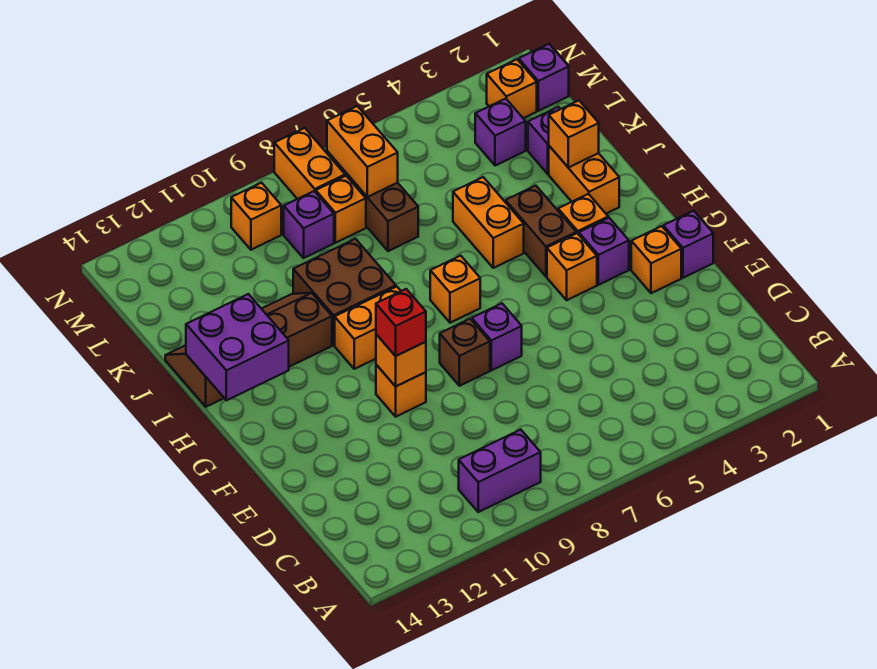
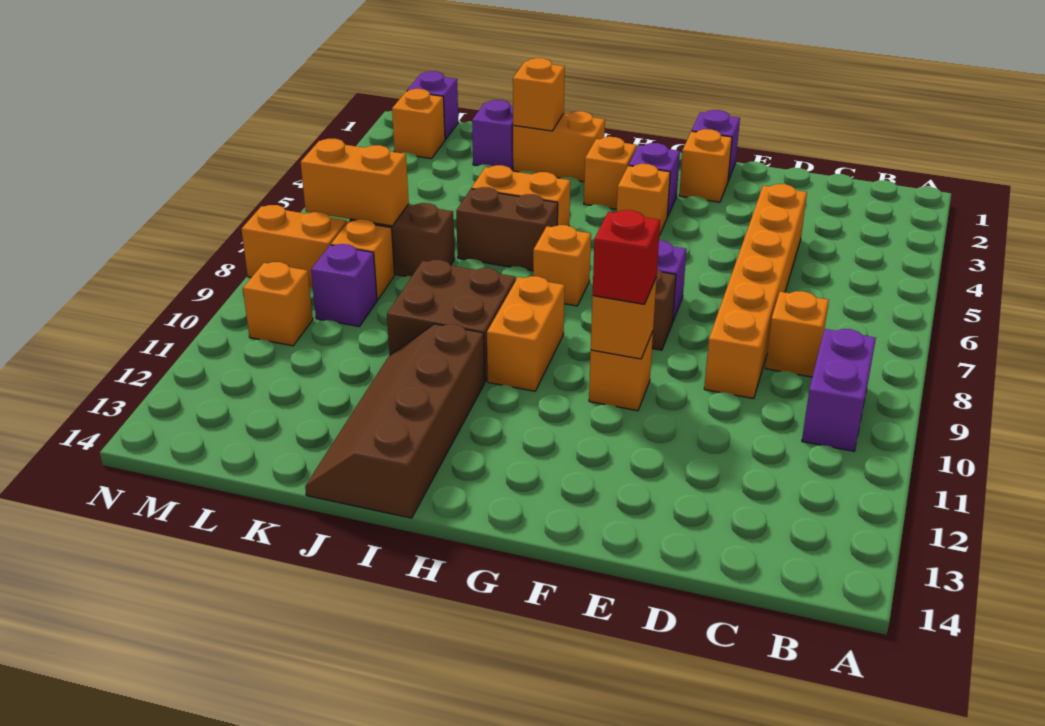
none -> orange brick C8 level 1
none -> orange brick D4:D9 level 1
brown brick H4:I4 level 1 -> brown brick I6:J6 level 1
purple brick H13:I14 level 2 -> none
purple brick L3 level 1 -> none

